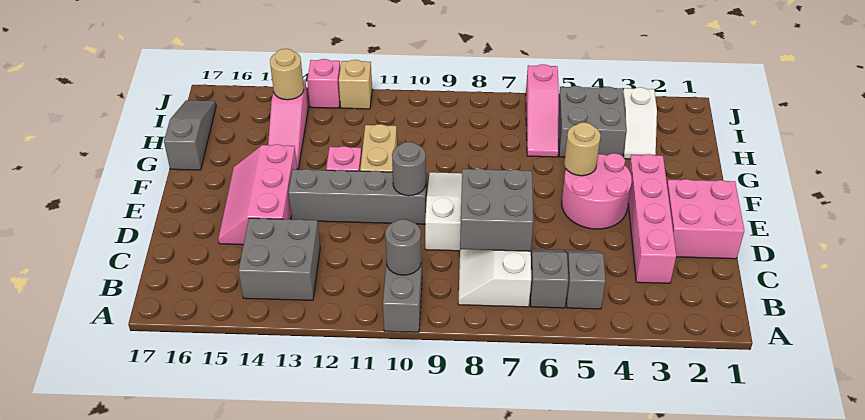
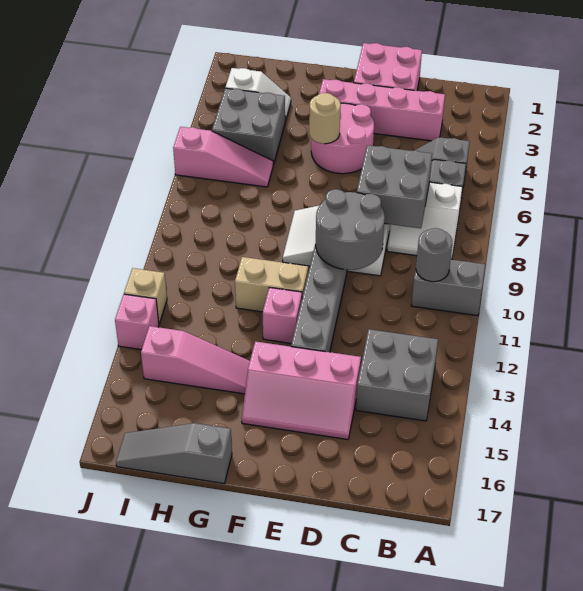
grey round brick E10 level 2 -> grey round brick D9:E10 level 2
tan round brick I14 level 2 -> none

